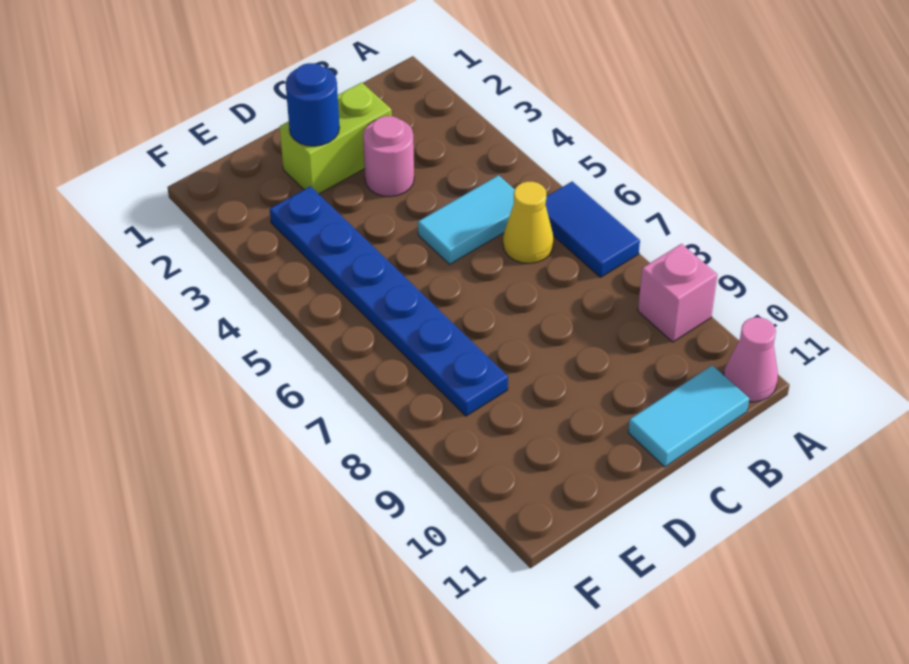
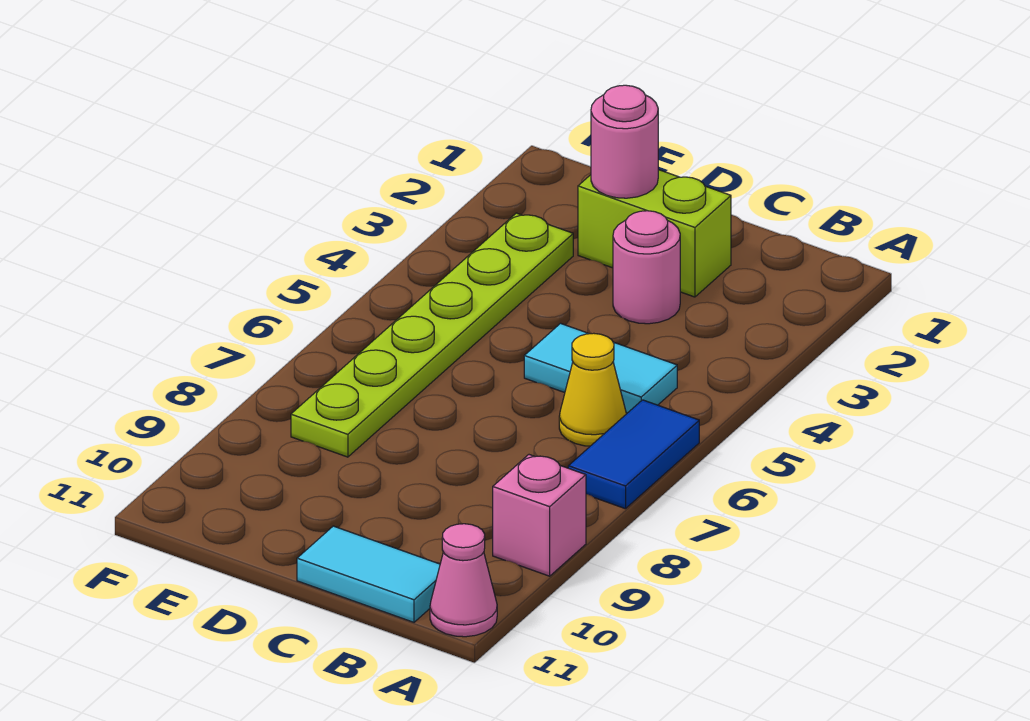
blue round brick D2 level 2 -> pink round brick D2 level 2
blue plate E3:E8 level 1 -> lime plate E3:E8 level 1

